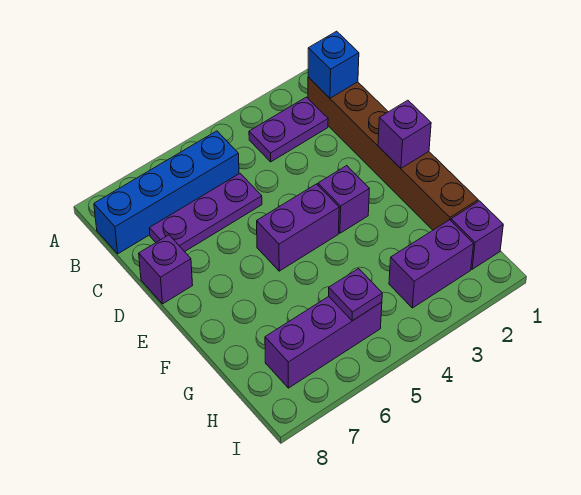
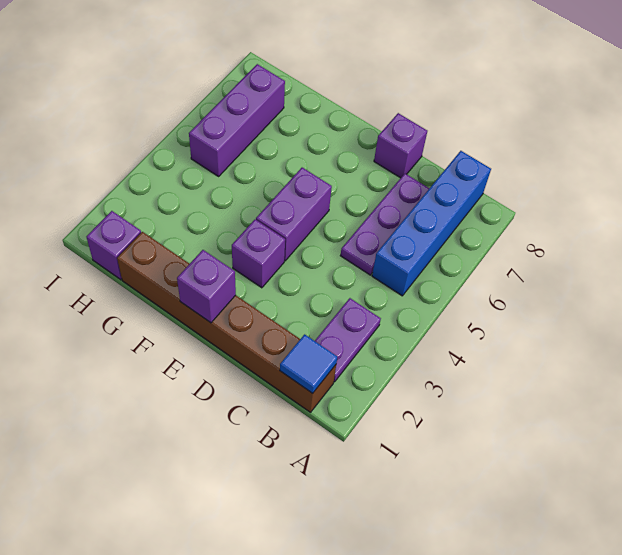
blue brick B1 level 2 -> blue tile B1 level 2
purple brick H2:H3 level 1 -> none
purple plate H5 level 2 -> none

